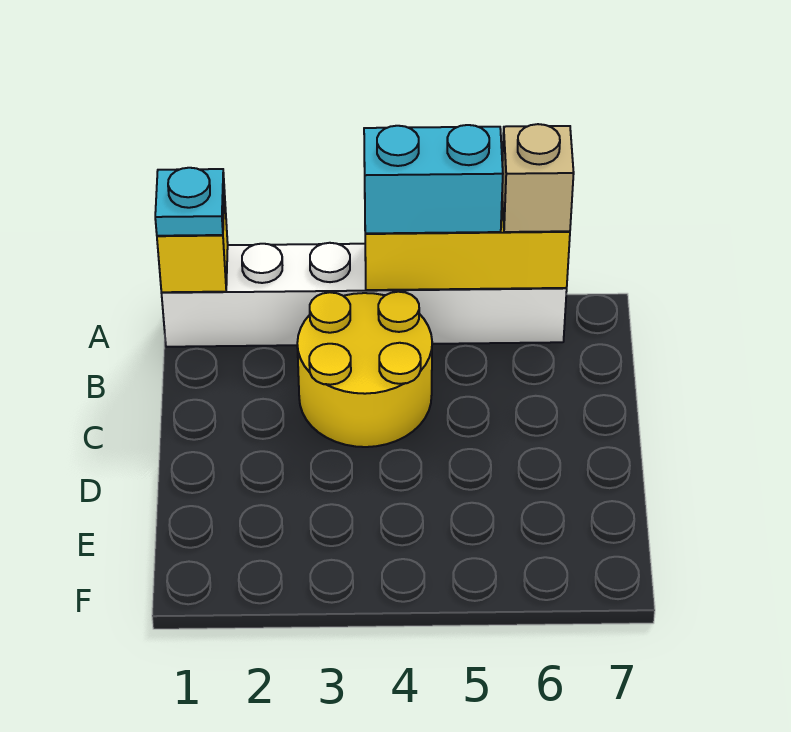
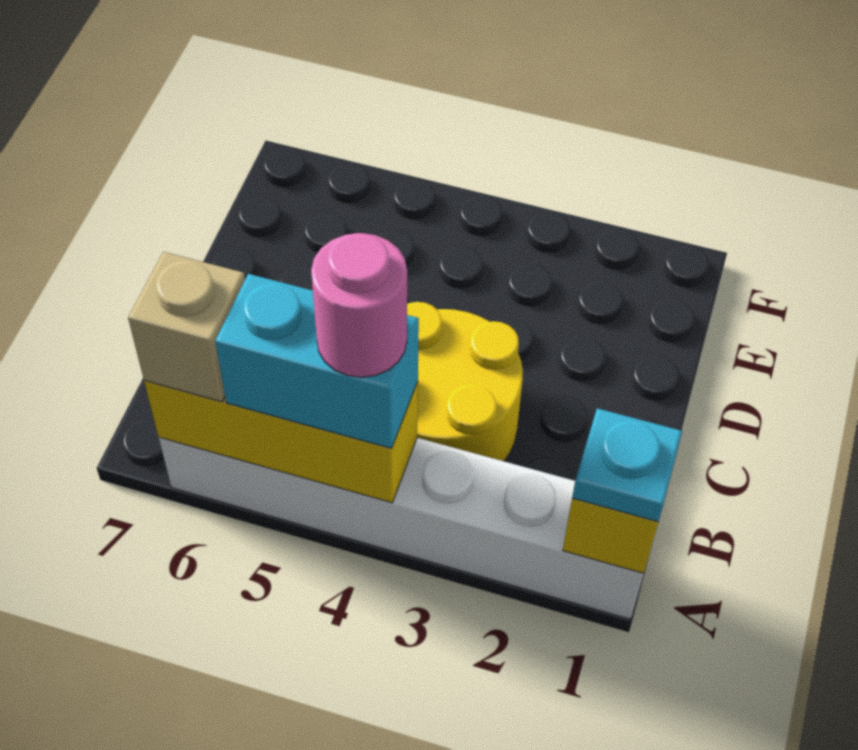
none -> pink round brick A4 level 4

